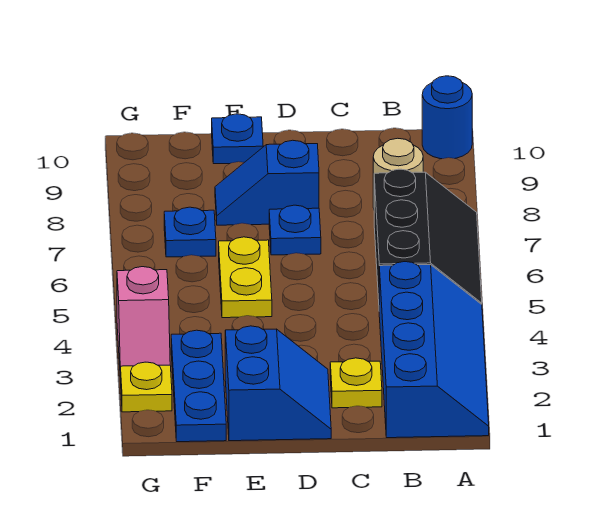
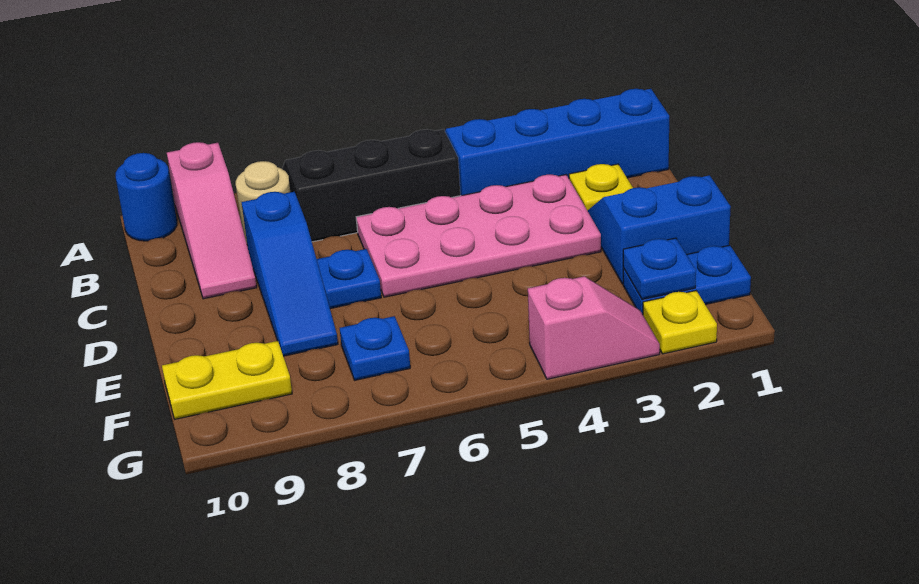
none -> pink slope A9:C9 level 1 top A
none -> pink plate C3:D6 level 1
blue slope D8:E8 level 1 top D -> blue slope C8:E8 level 1 top C
yellow plate E5:E6 level 1 -> yellow plate F9:F10 level 1
blue plate E10 level 1 -> blue plate F2 level 2
blue plate F1:F3 level 1 -> blue plate F1:F2 level 1

